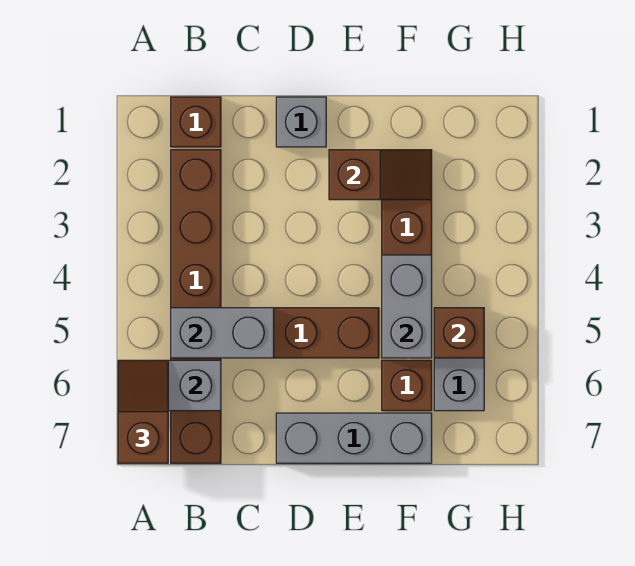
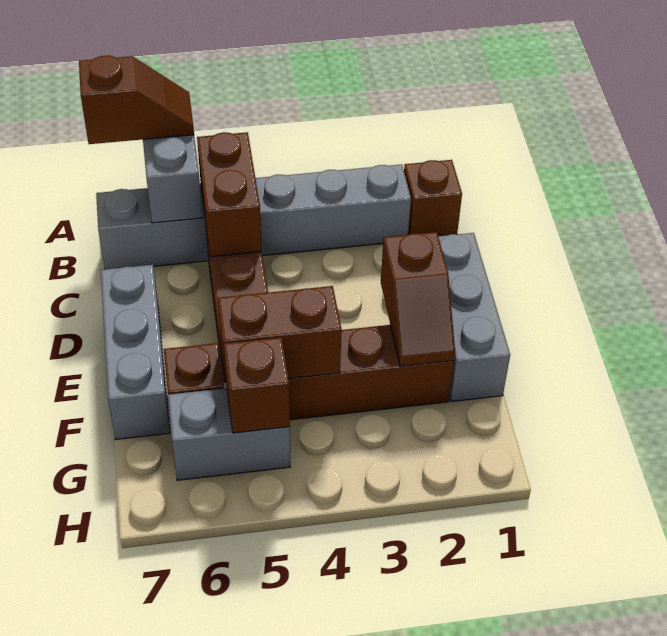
brown brick B2:B7 level 1 -> grey brick B2:B7 level 1
grey brick B5:C5 level 2 -> brown brick B5:C5 level 2
grey brick D1 level 1 -> grey brick D1:F1 level 1
grey brick F4:F5 level 2 -> brown brick F4:F5 level 2

